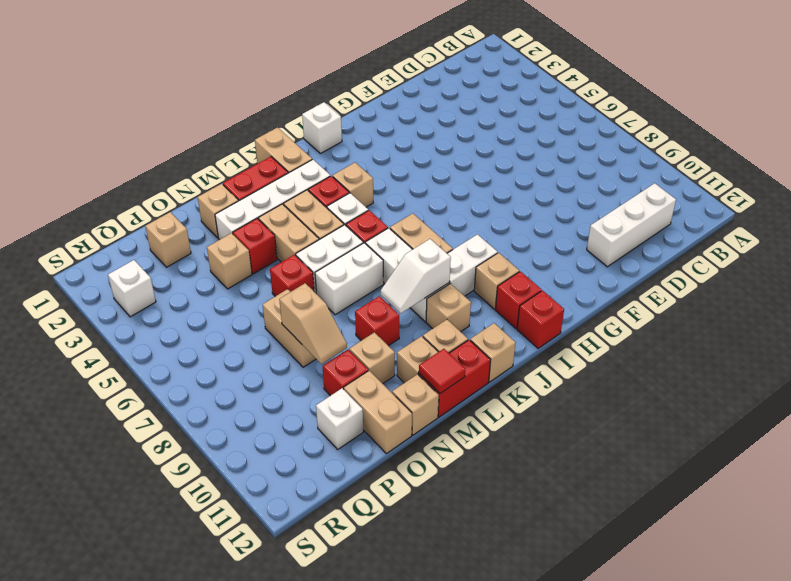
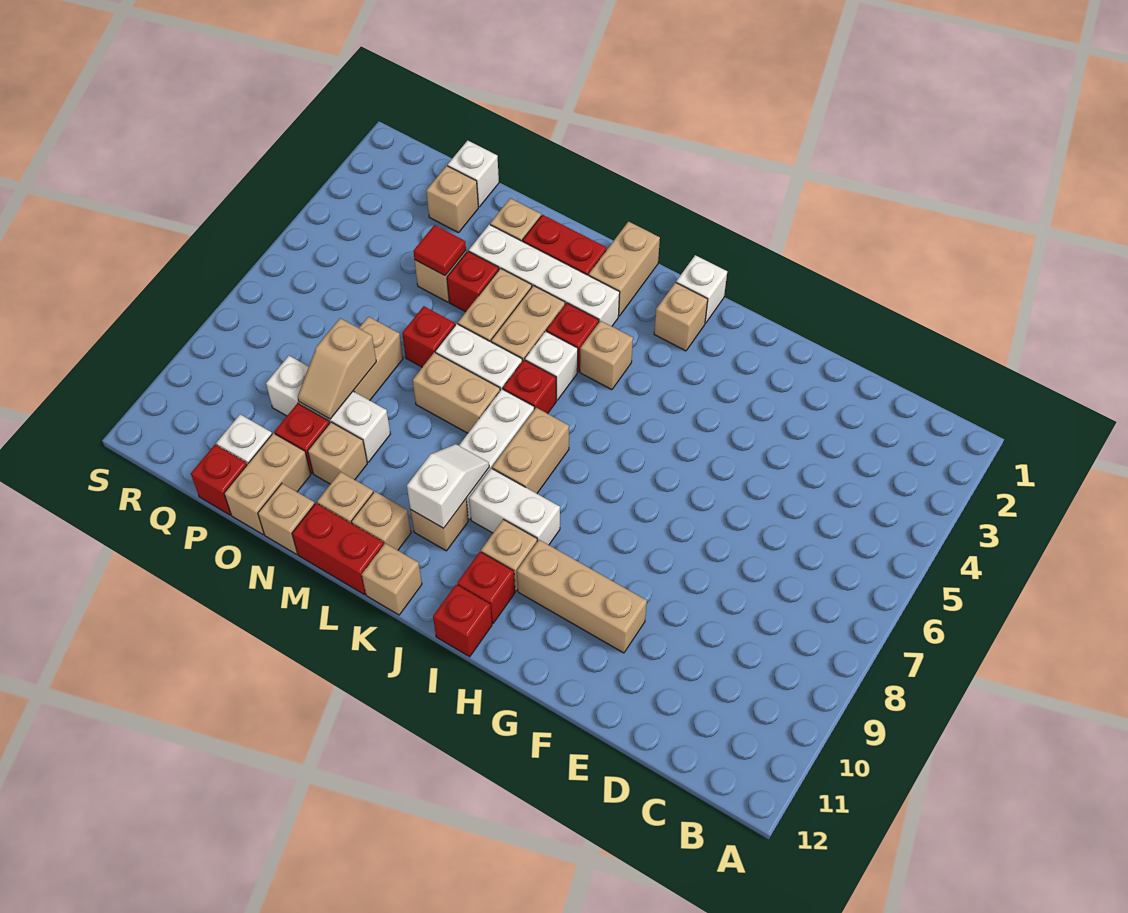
white brick C11:E11 level 1 -> white brick N9:P9 level 1
none -> tan brick F10:H10 level 1
none -> tan brick I2 level 1
white slope K9:L9 level 2 top K -> white slope K9:K10 level 2 top 10
white brick L7:M7 level 1 -> tan brick L7:M7 level 1
red brick M9 level 1 -> red brick P12 level 1
red tile M12 level 2 -> red tile O4 level 2
white brick R3 level 1 -> white brick P1 level 1

